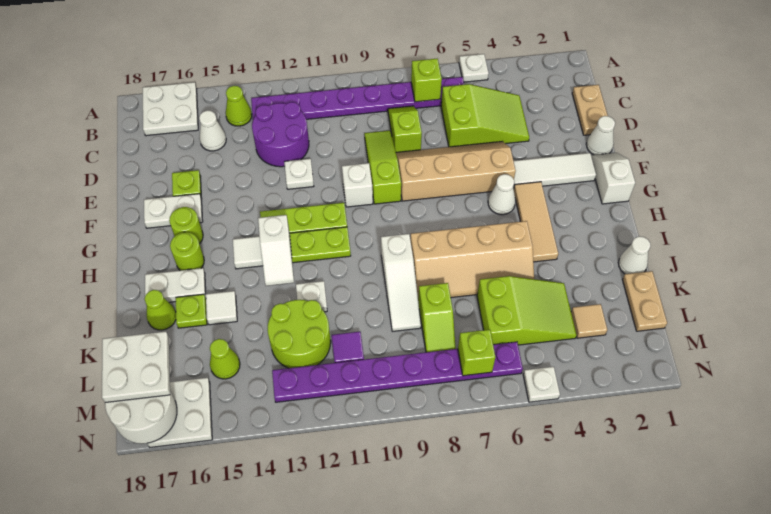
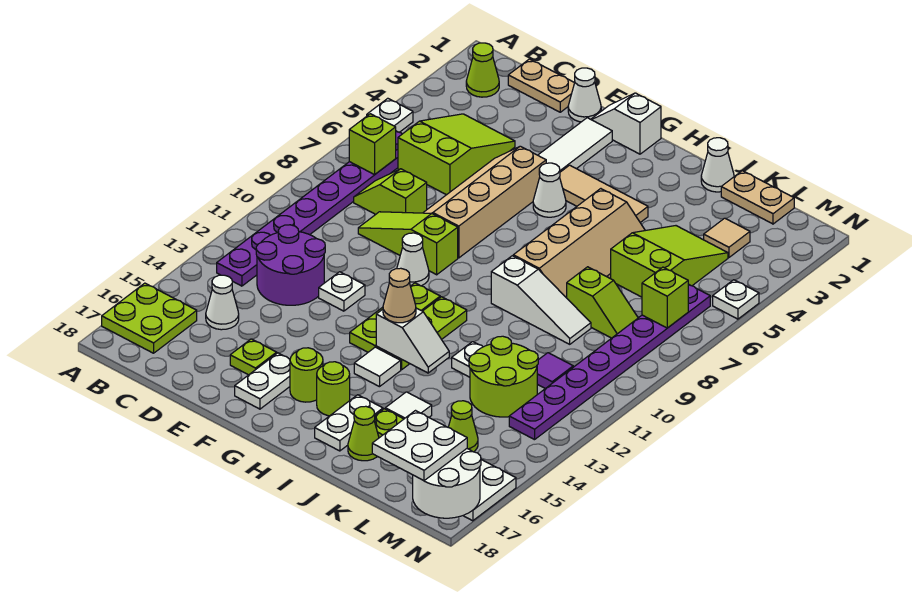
white plate A16:B17 level 1 -> lime plate A16:B17 level 1
lime cone B14 level 1 -> lime cone B2 level 1
white brick F10 level 1 -> white cone F10 level 1
none -> tan cone H13 level 3

